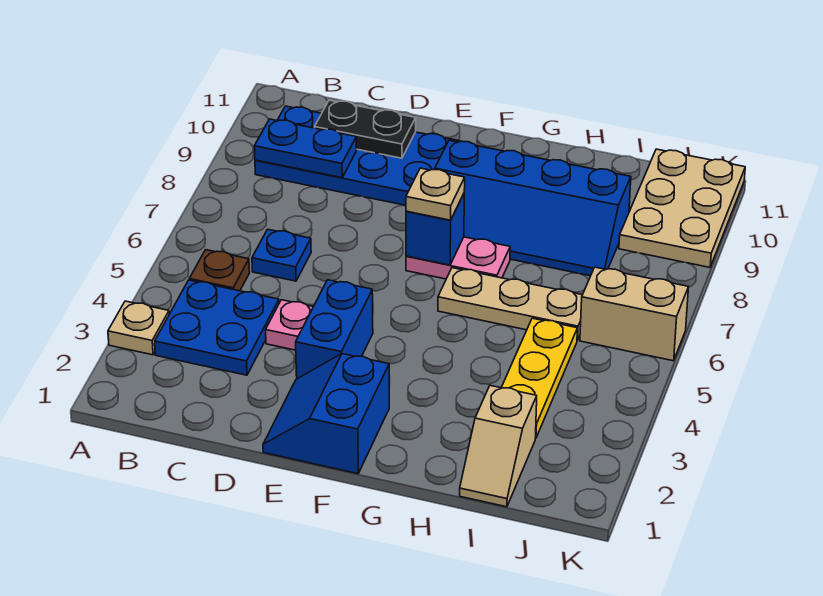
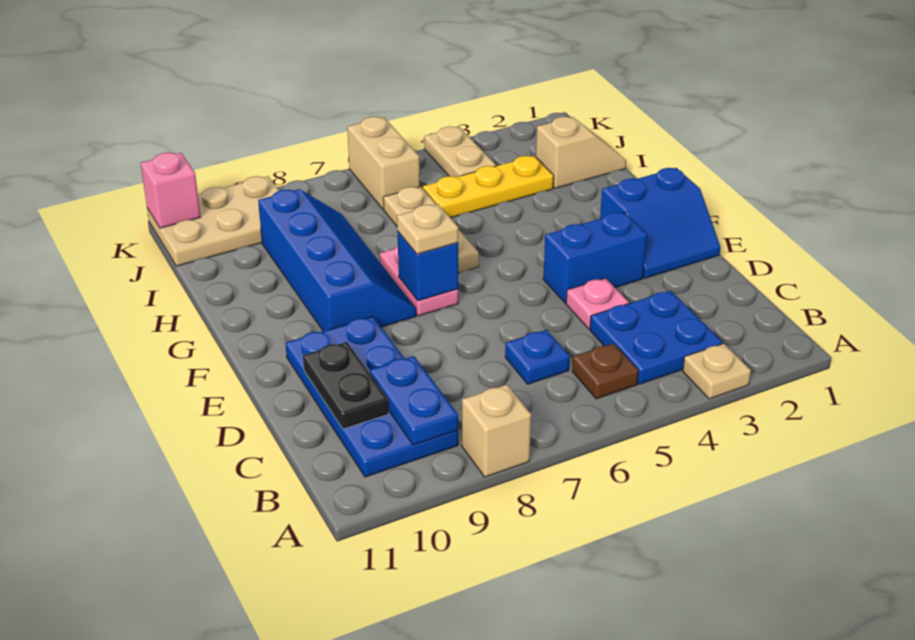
none -> tan brick A8 level 1
none -> tan plate J4:K4 level 1
none -> pink brick K11 level 2

